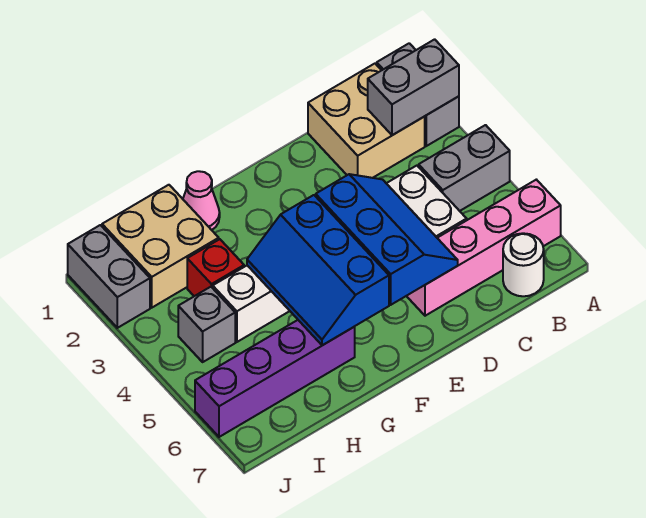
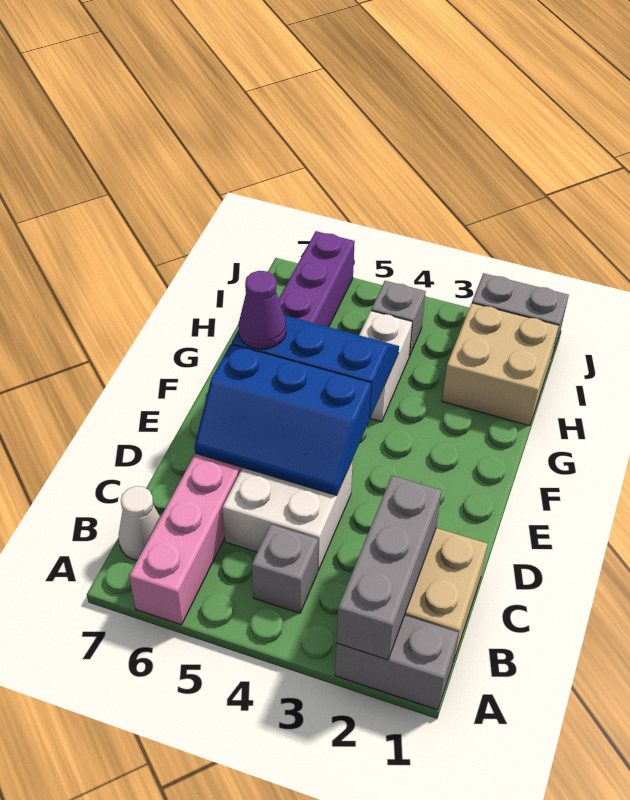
grey brick A2:B2 level 2 -> grey brick A2:C2 level 2
grey brick A4:B4 level 1 -> grey brick B4 level 1
white round brick B7 level 1 -> white cone B7 level 1
none -> purple cone F6 level 3
pink cone G1 level 1 -> none
red brick H3 level 1 -> none

